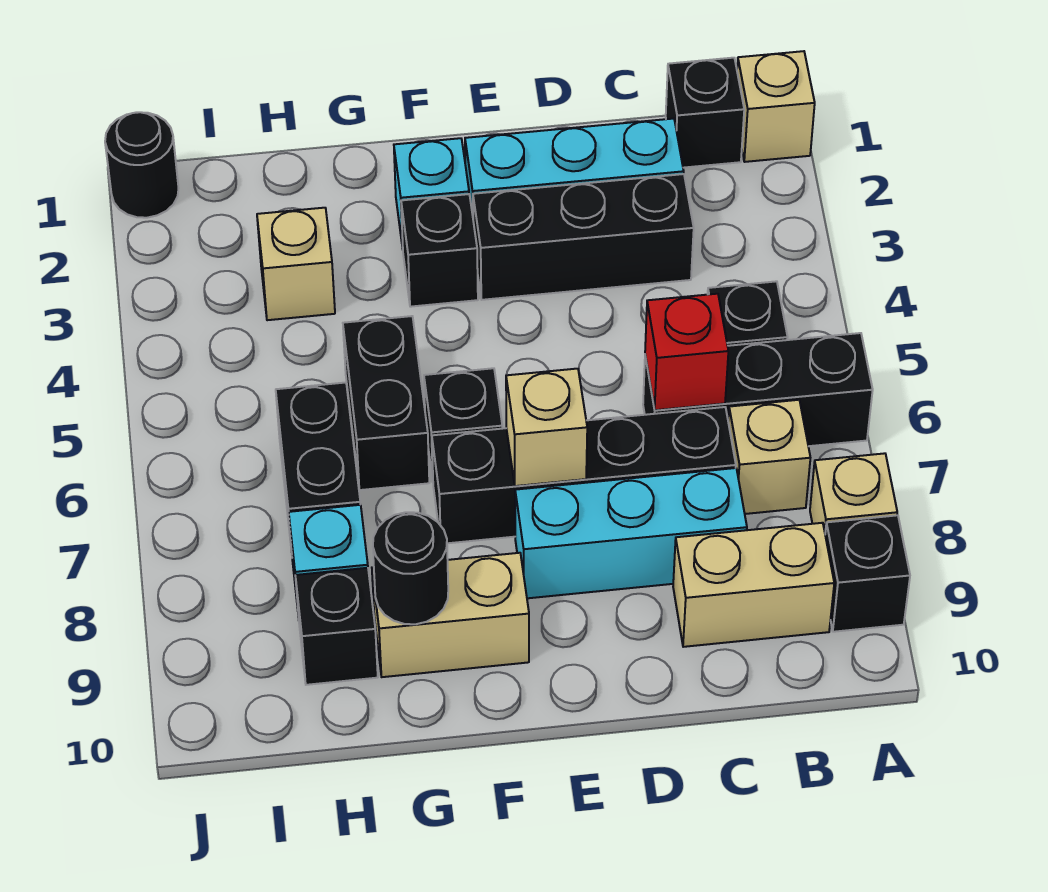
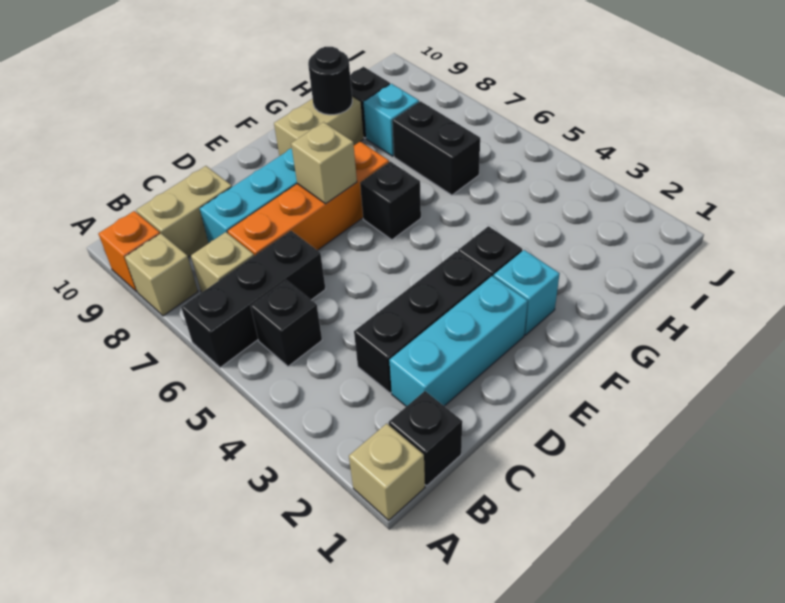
black brick A9 level 1 -> orange brick A9 level 1
red brick C6 level 2 -> none
black brick C7:F7 level 1 -> orange brick C7:F7 level 1
black brick G5:G6 level 1 -> none
tan brick H3 level 1 -> none
black round brick J1 level 1 -> none

